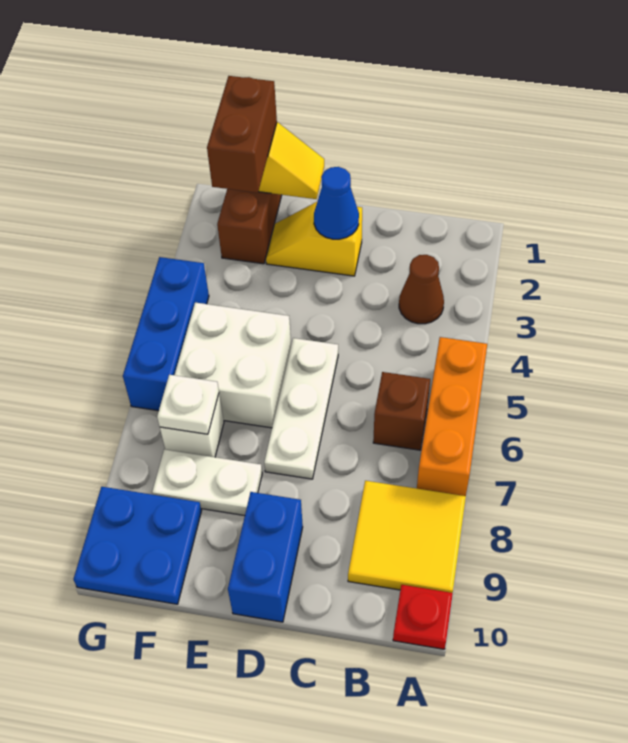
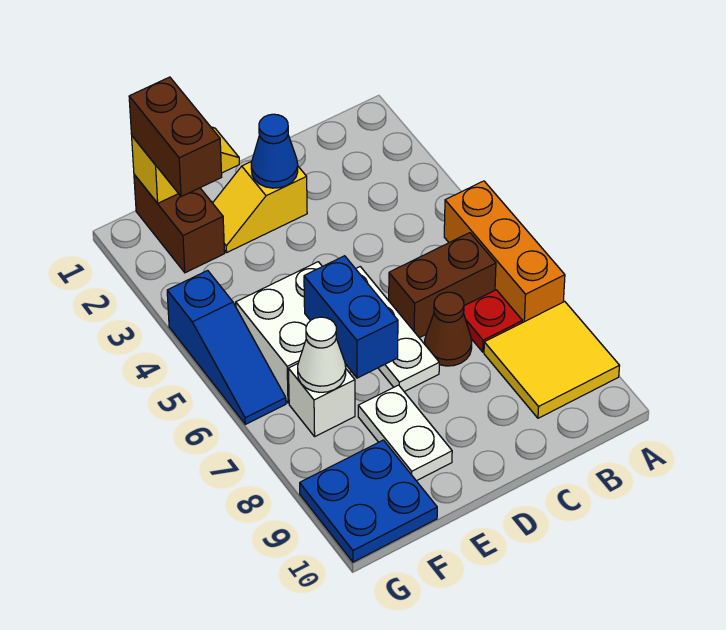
red plate A10 level 1 -> red plate B7 level 1
brown cone B3 level 1 -> brown cone C7 level 1
brown brick B6 level 1 -> brown brick B6:C6 level 1
blue brick D9:D10 level 1 -> blue brick E6:E7 level 2
white plate E8:F8 level 1 -> white plate E8:E9 level 1
white plate F7 level 2 -> white cone F7 level 2
blue brick G4:G6 level 1 -> blue slope G4:G6 level 1 top 4

